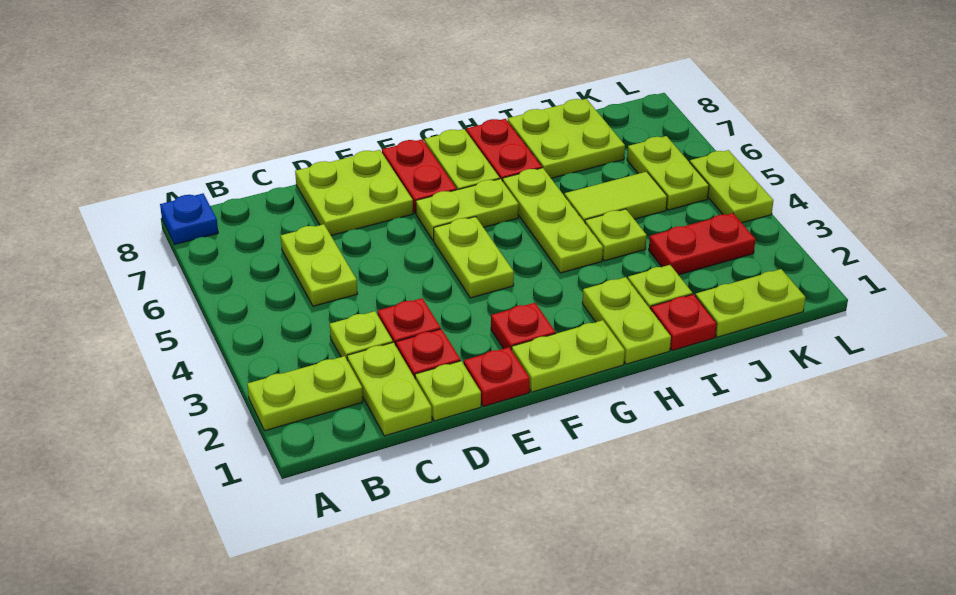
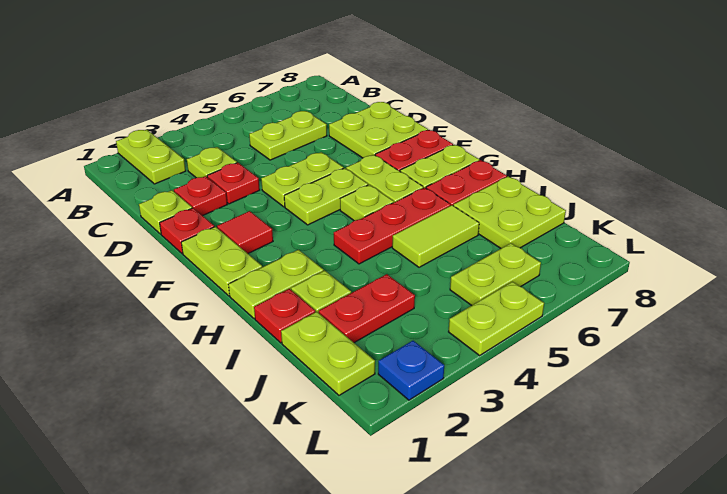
blue plate A8 level 1 -> blue plate L2 level 1
lime plate C1:C2 level 1 -> lime plate E4:E5 level 1
red plate F2 level 1 -> red tile F2 level 1
lime plate H4:H6 level 1 -> red plate H4:H6 level 1
lime plate I4 level 1 -> lime plate G5 level 1
lime tile I5:J5 level 1 -> lime tile I5:I6 level 1
red plate J3:K3 level 1 -> red plate J2:J3 level 1

